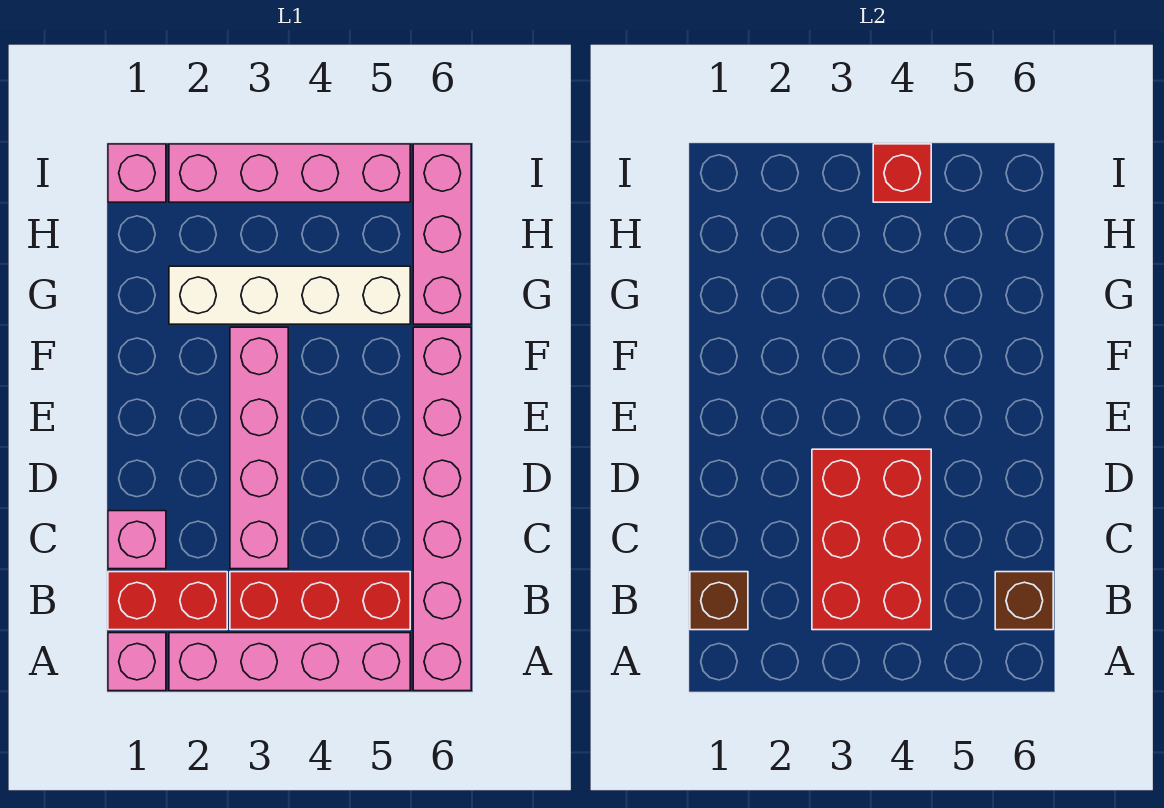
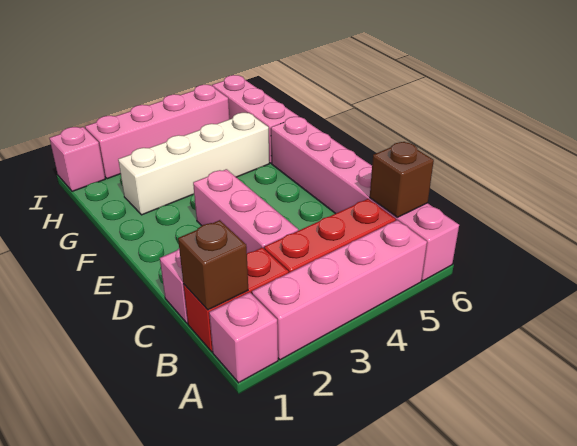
red brick B3:D4 level 2 -> none
pink brick C3:F3 level 1 -> pink brick C3:E3 level 1
red brick I4 level 2 -> none

